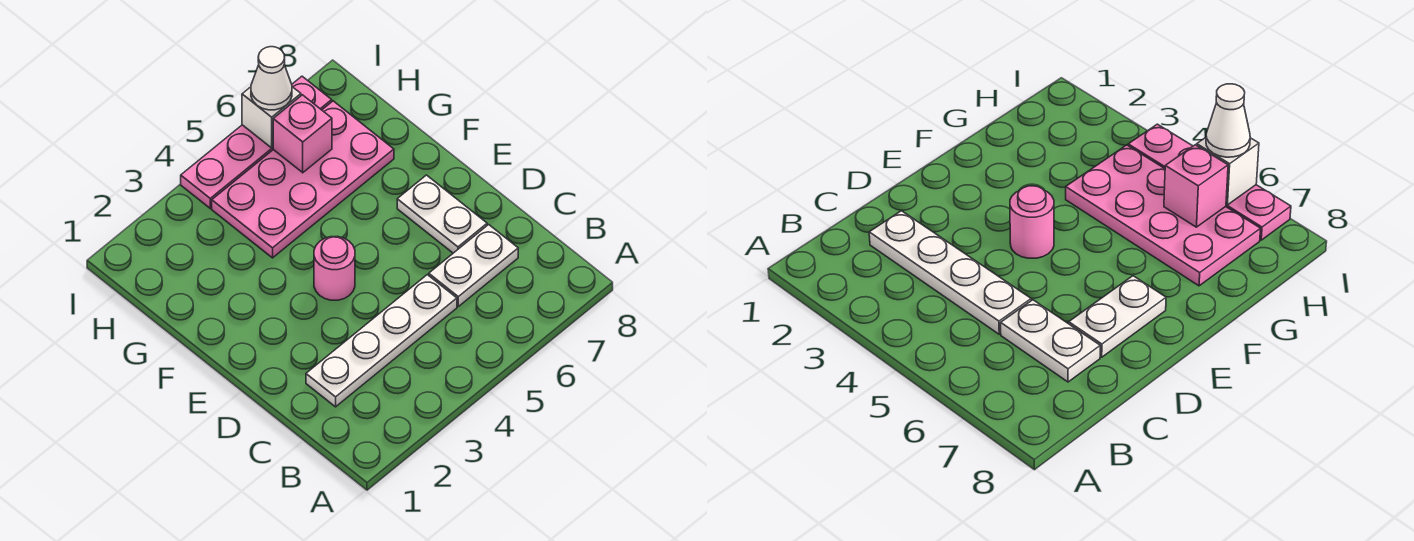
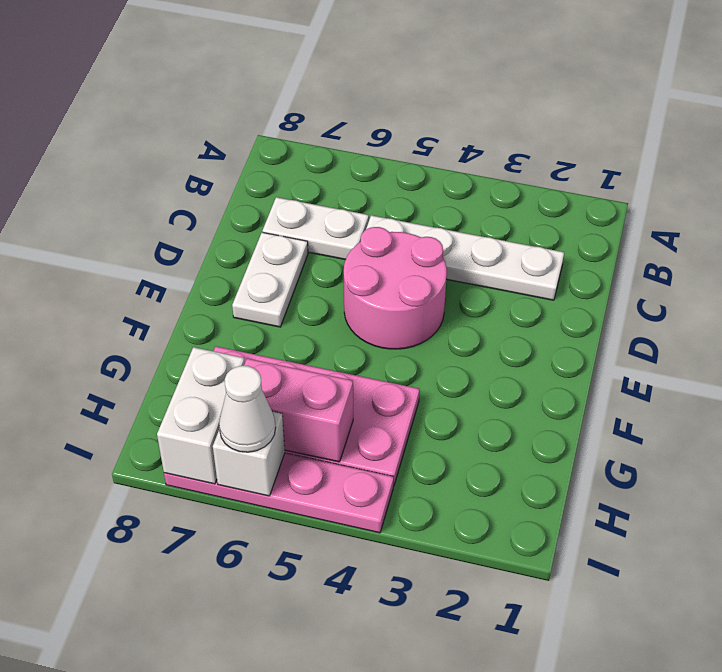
pink round brick E4 level 1 -> pink round brick D4:E5 level 1
pink brick H6 level 2 -> pink brick H5:H6 level 2
none -> white brick H7:I7 level 2

